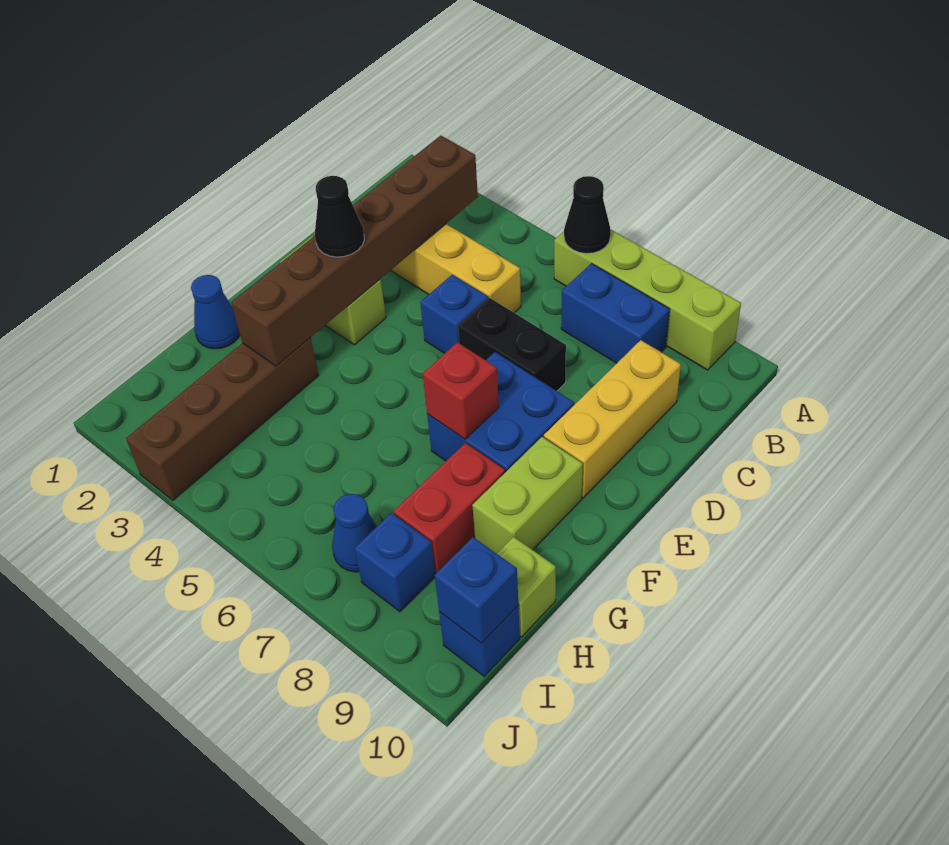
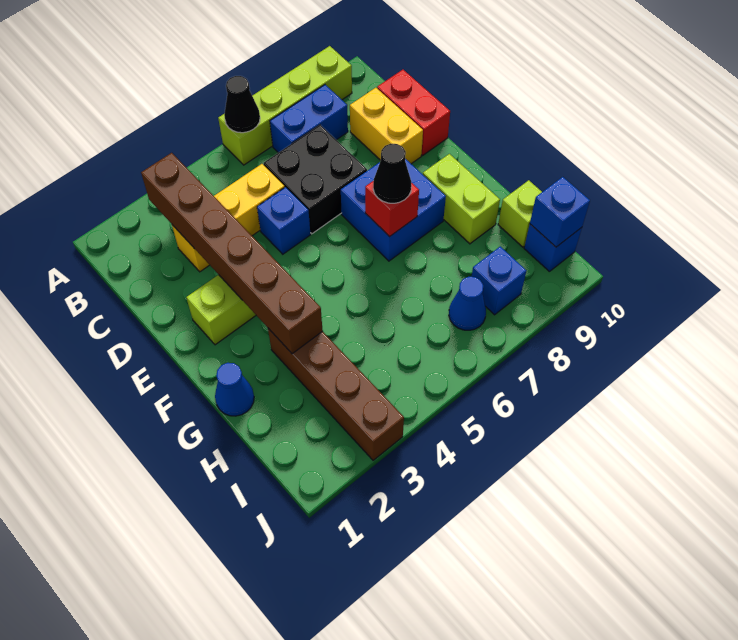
yellow brick C9:E9 level 1 -> yellow brick C9:D9 level 1
black brick D6:D7 level 1 -> black brick C6:D7 level 1
black cone E3 level 3 -> black cone F7 level 3
red brick G8:H8 level 1 -> red brick C10:D10 level 1

